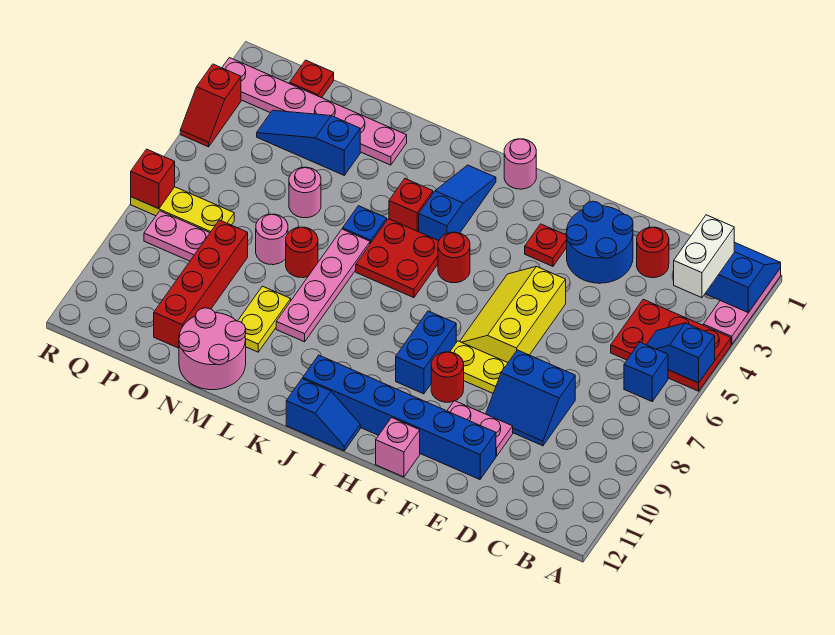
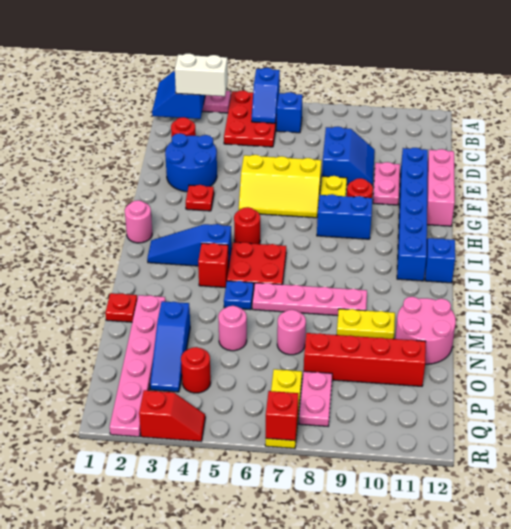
pink brick G12 level 1 -> pink brick E12:G12 level 1
red round brick M7 level 1 -> red round brick P4 level 1
red plate P1 level 1 -> red plate M1 level 1

